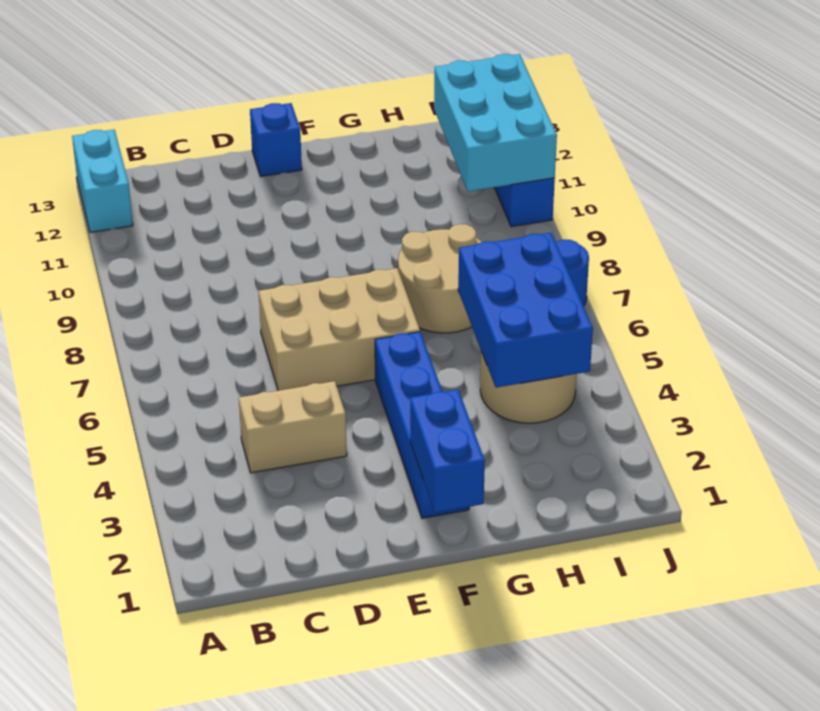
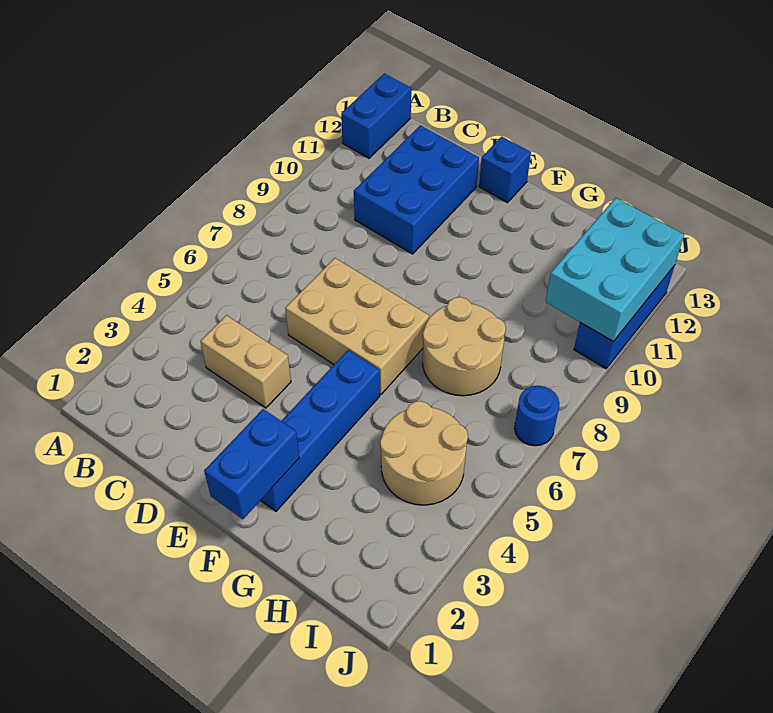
cyan brick A12:A13 level 1 -> blue brick A12:A13 level 1
blue brick H4:I6 level 2 -> blue brick C10:D12 level 1

